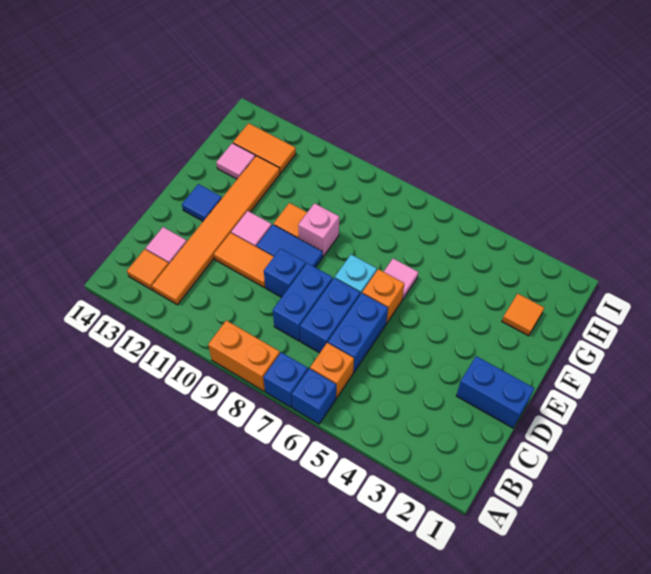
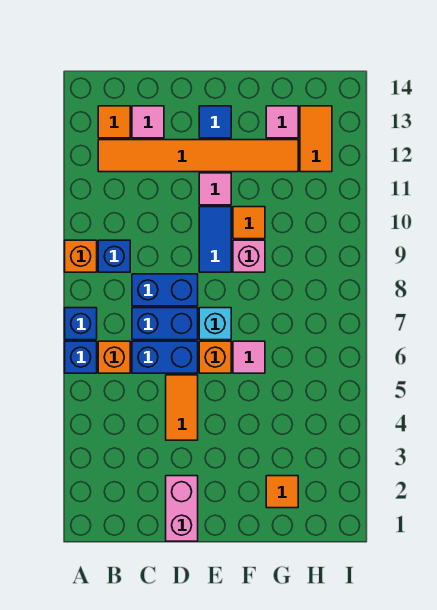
orange brick A8:A9 level 1 -> orange brick A9 level 1
blue brick D1:D2 level 1 -> pink brick D1:D2 level 1
blue brick D9 level 1 -> blue brick B9 level 1
orange tile D10:D11 level 1 -> orange tile D4:D5 level 1

